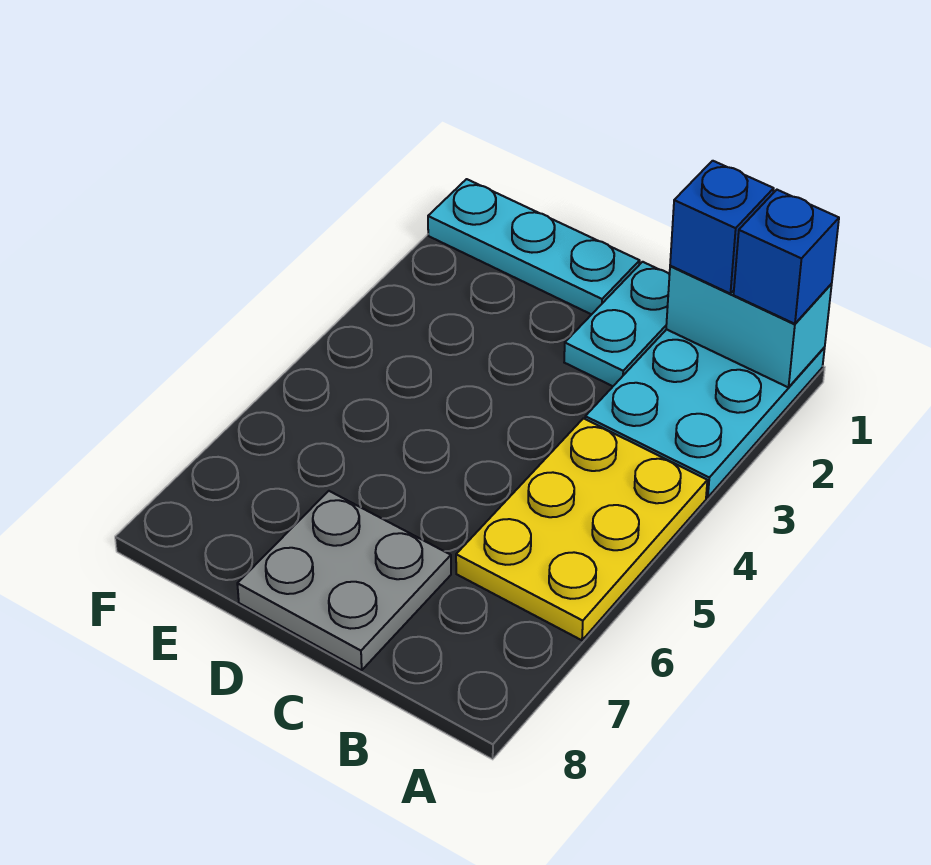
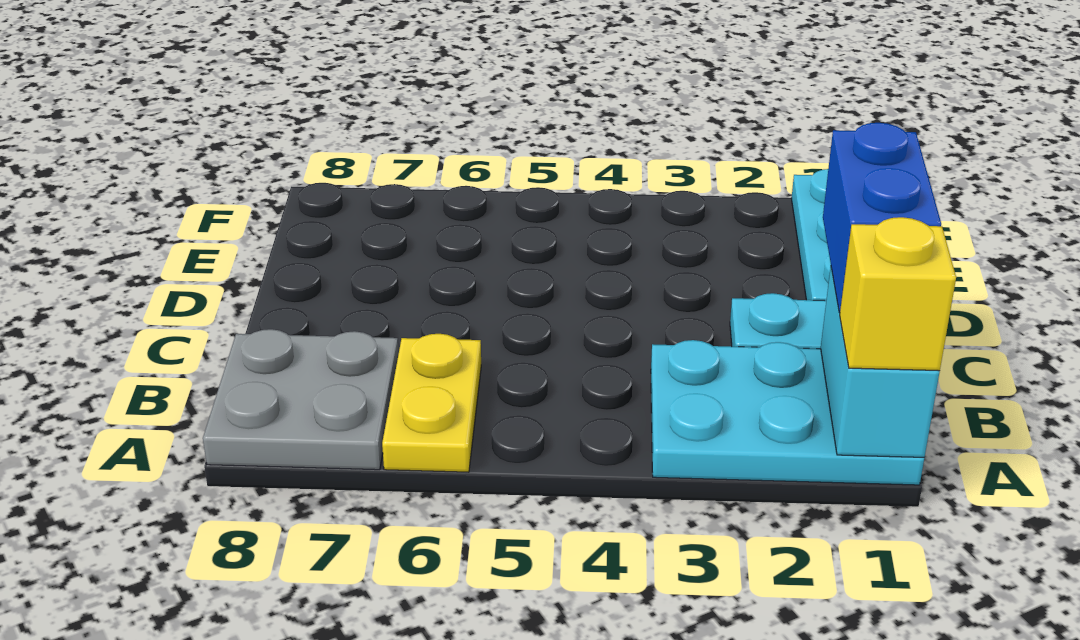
blue brick A1 level 3 -> yellow brick A1 level 3
yellow plate A4:B6 level 1 -> yellow plate A6:B6 level 1
blue brick B1 level 3 -> blue brick B1:C1 level 3
grey plate C7:D8 level 1 -> grey plate A7:B8 level 1

